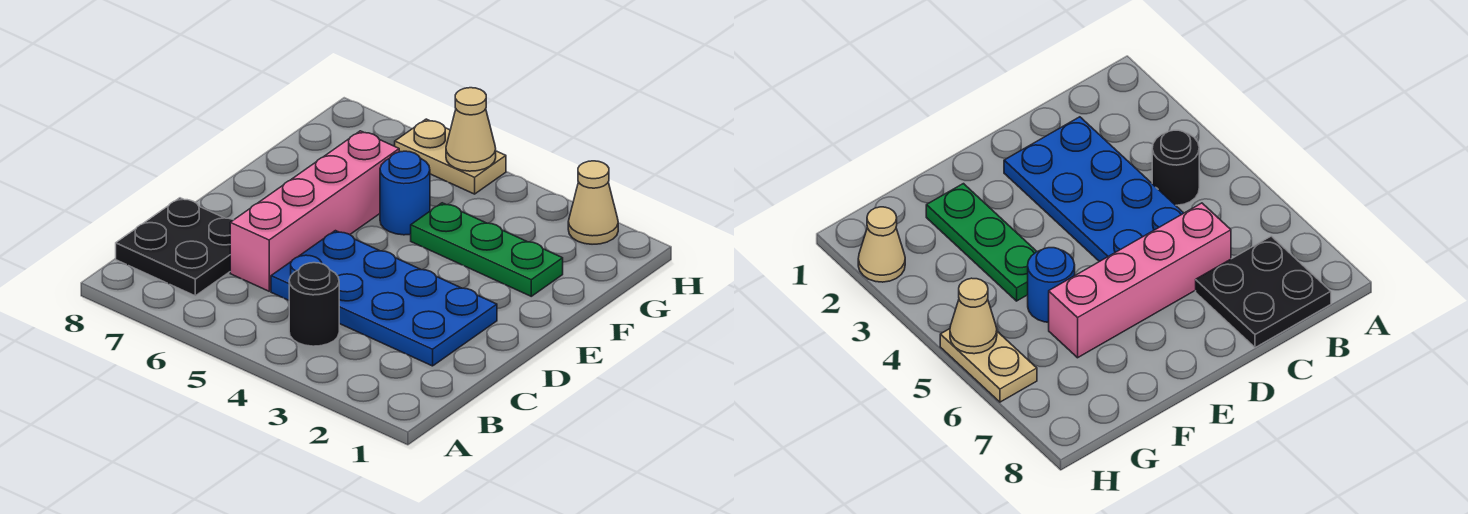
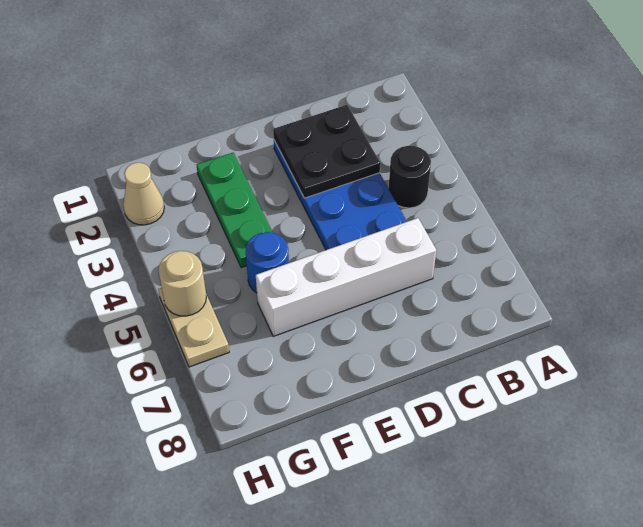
black plate B7:C8 level 1 -> black plate C2:D3 level 2
pink brick C6:F6 level 1 -> white brick C6:F6 level 1
tan cone H5 level 2 -> tan round brick H5 level 2

